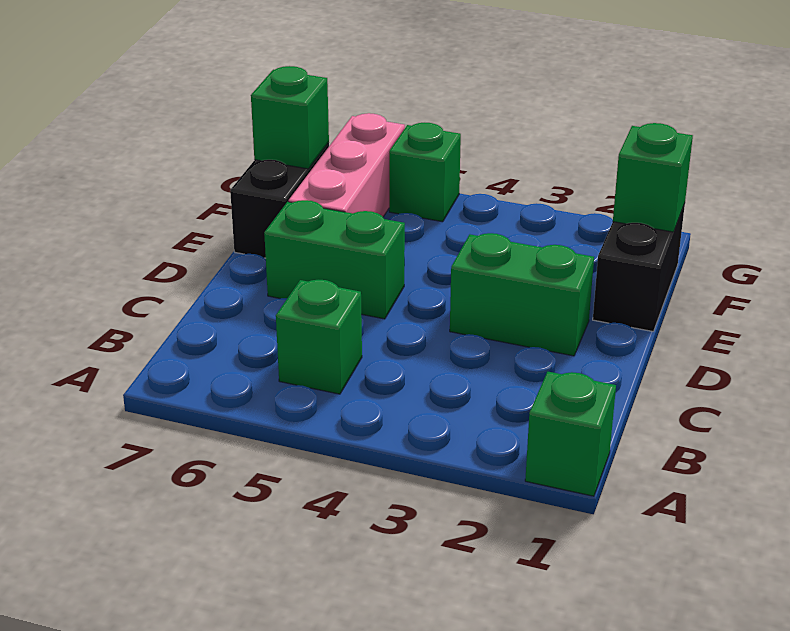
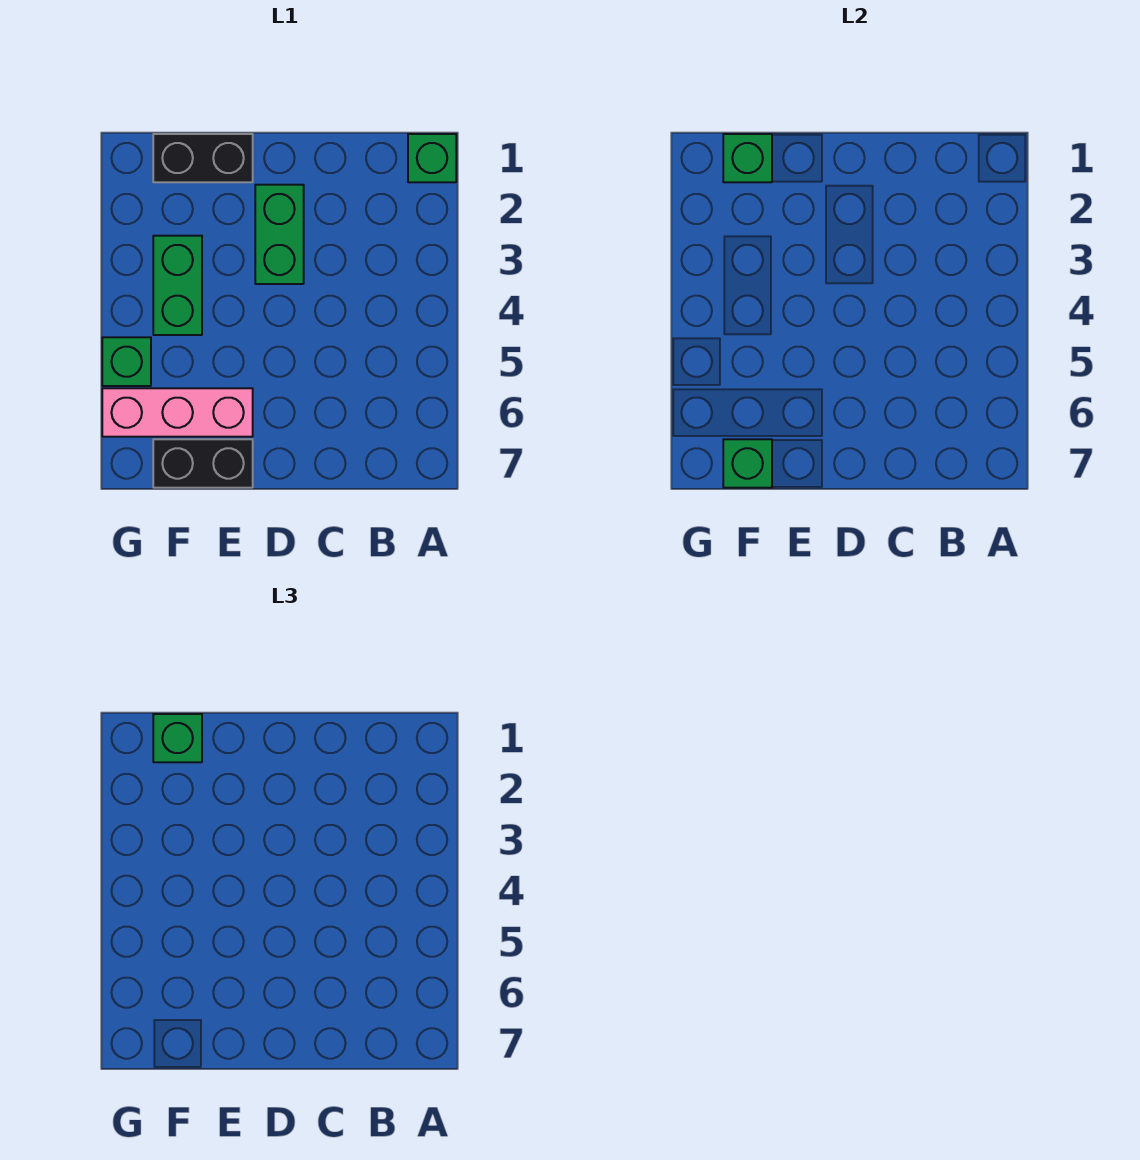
green brick B5 level 1 -> green brick F1 level 3
green brick D5:D6 level 1 -> green brick F3:F4 level 1

